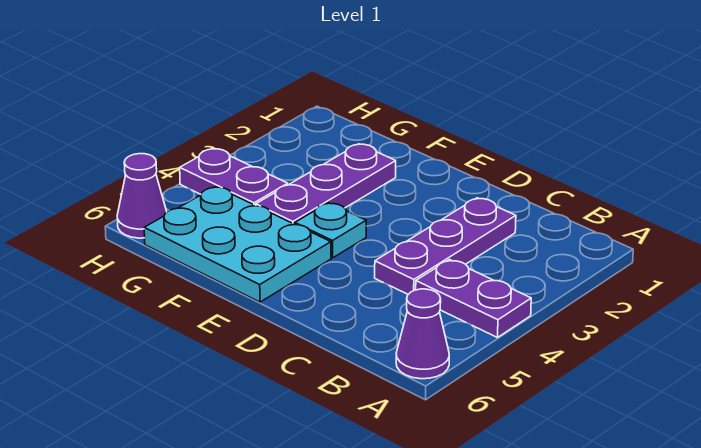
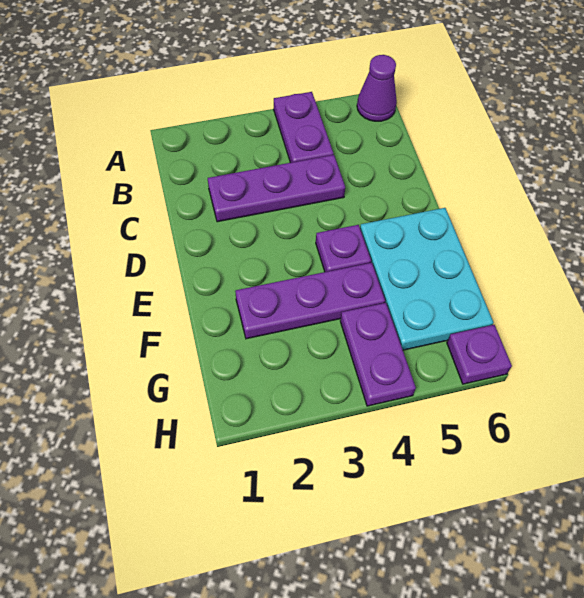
cyan plate E4 level 1 -> purple plate E4 level 1
purple cone H6 level 1 -> purple plate H6 level 1

